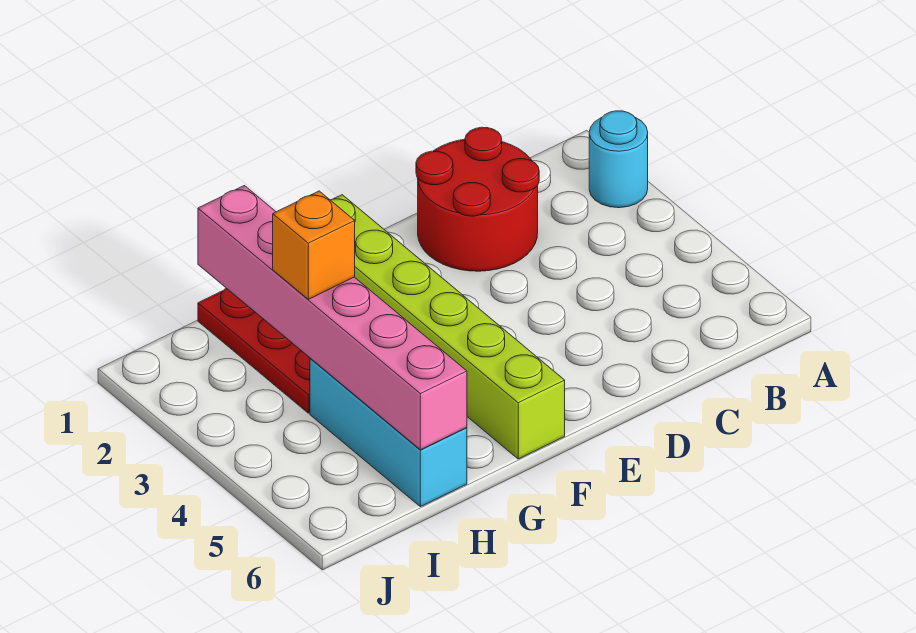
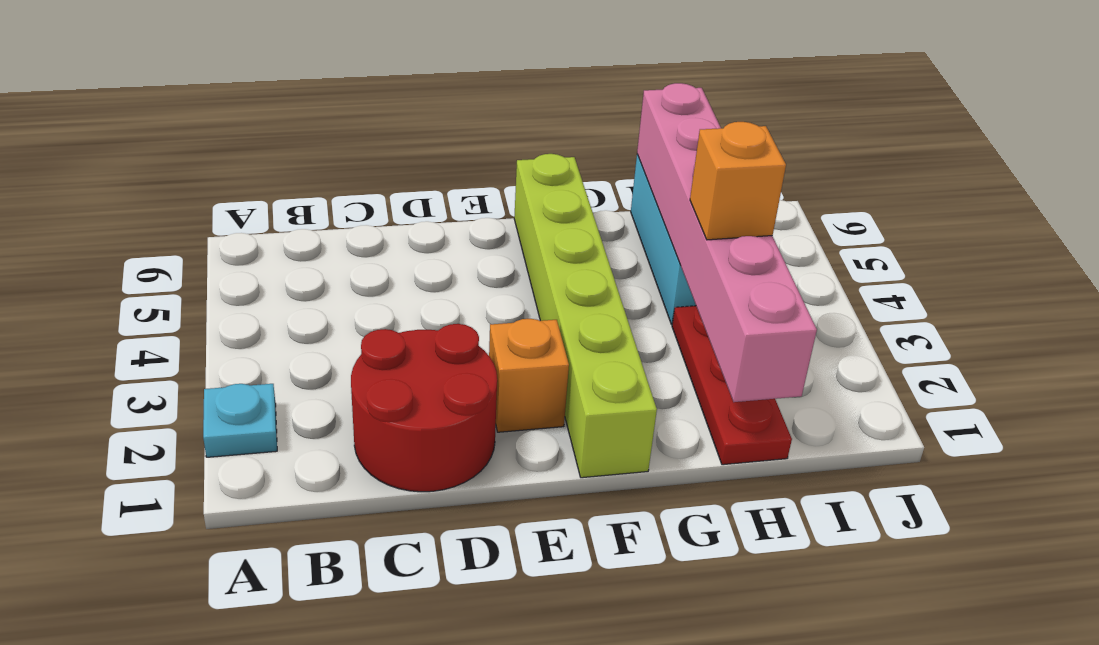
cyan round brick A2 level 1 -> cyan plate A2 level 1
none -> orange brick E2 level 1

